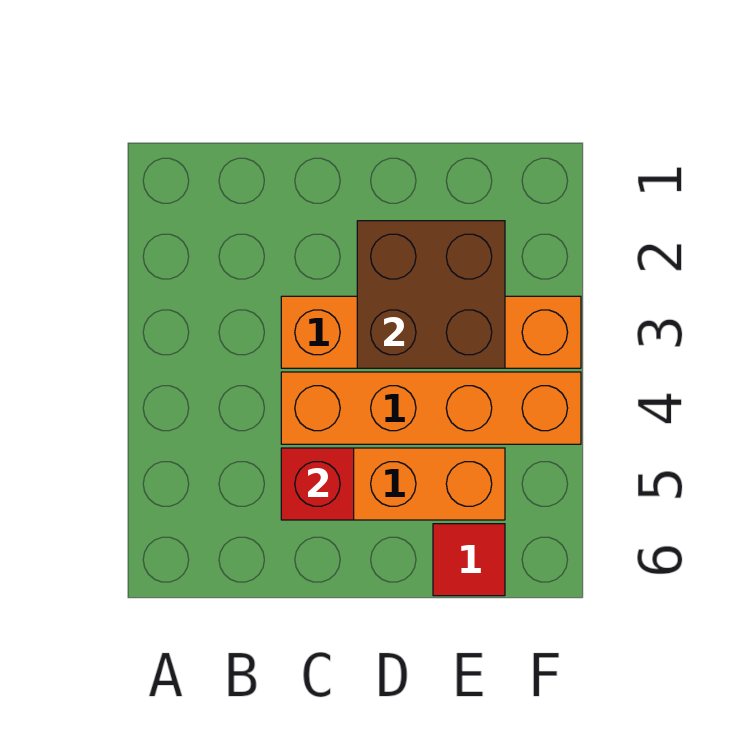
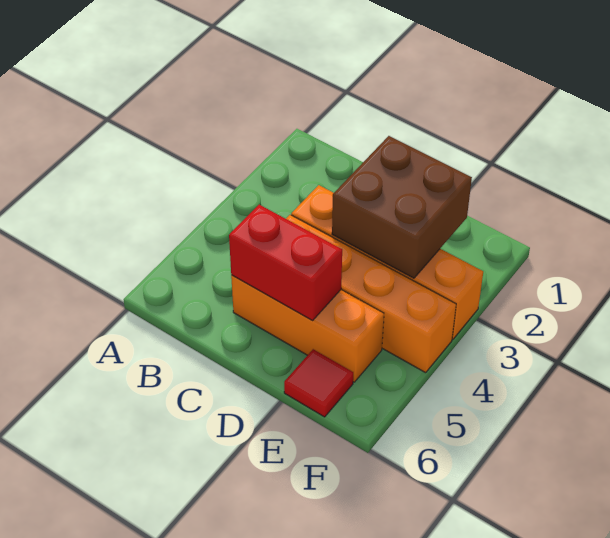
red brick C5 level 2 -> red brick C5:D5 level 2

